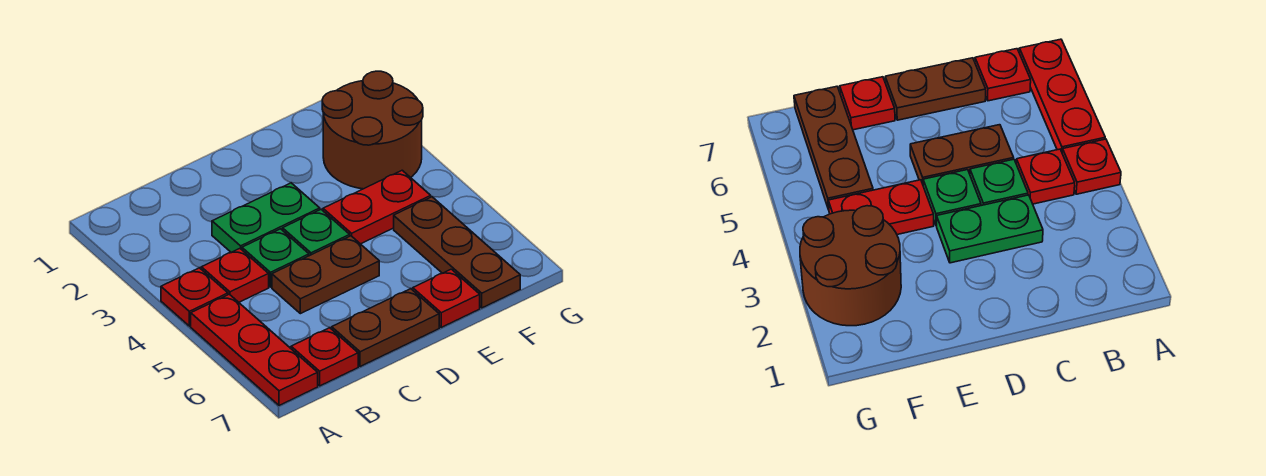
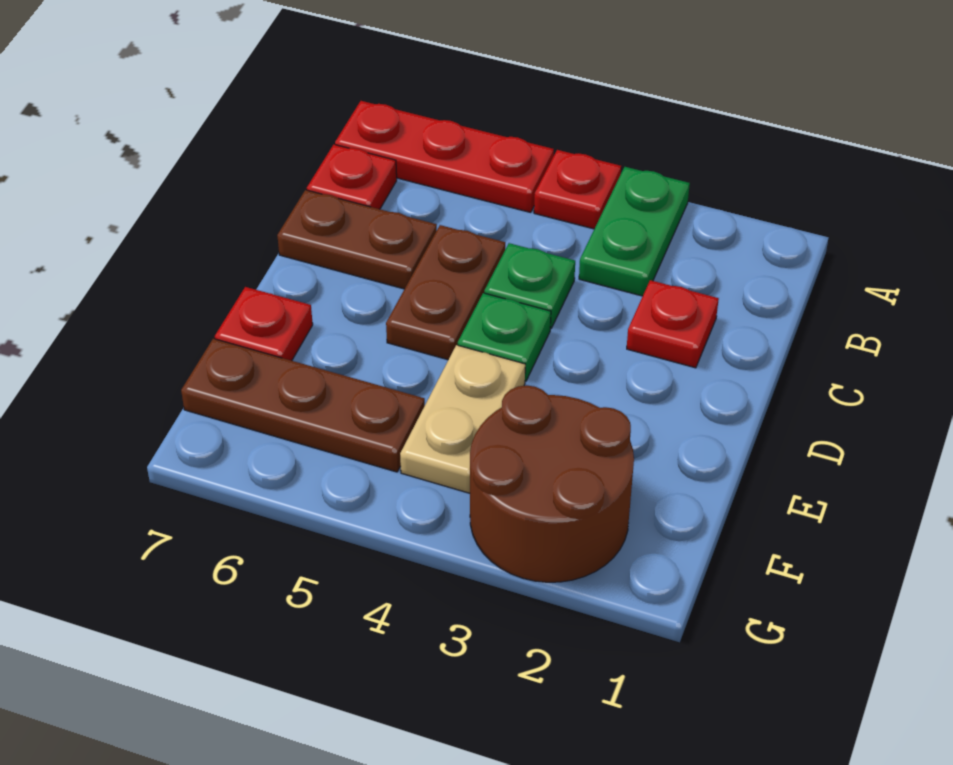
red plate B4 level 1 -> red plate C2 level 1
green plate C3:D3 level 1 -> green plate A3:B3 level 1
brown plate C7:D7 level 1 -> brown plate C6:C7 level 1
red plate E4:F4 level 1 -> tan plate E4:F4 level 1

